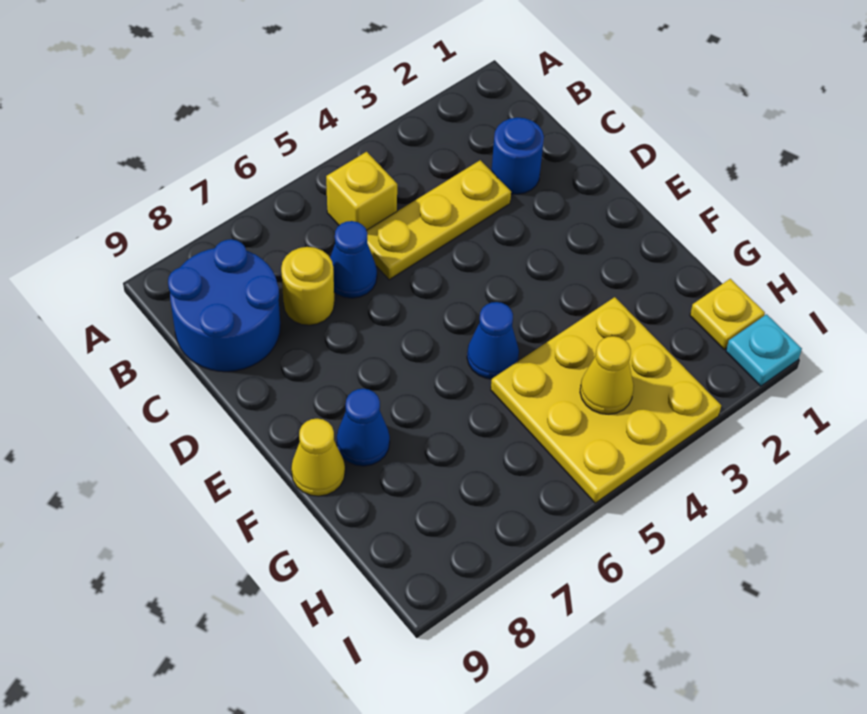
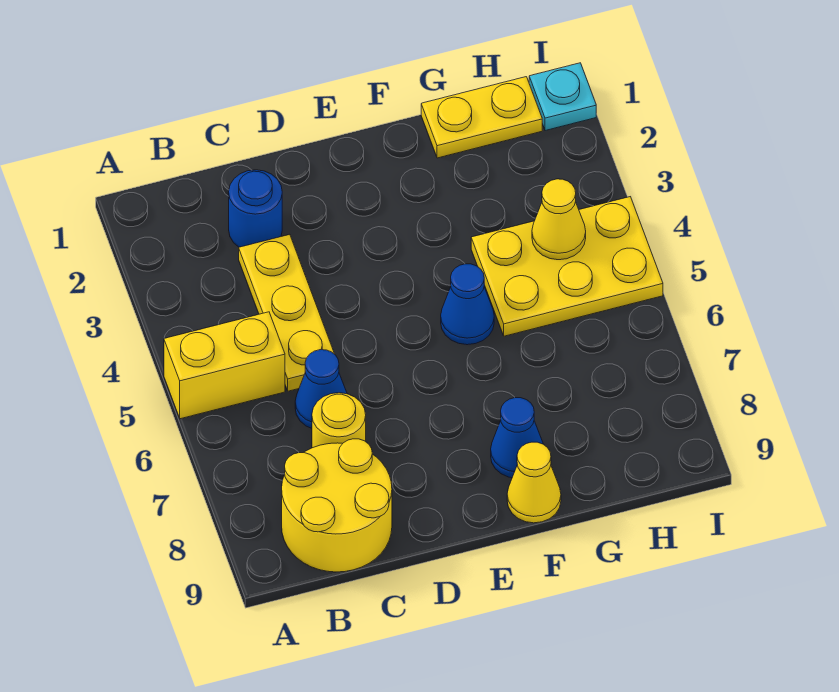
yellow brick B5 level 1 -> yellow brick A5:B5 level 1
blue round brick B8:C9 level 1 -> yellow round brick B8:C9 level 1
yellow plate G3:I5 level 1 -> yellow plate G4:I5 level 1
yellow plate H1 level 1 -> yellow plate G1:H1 level 1

